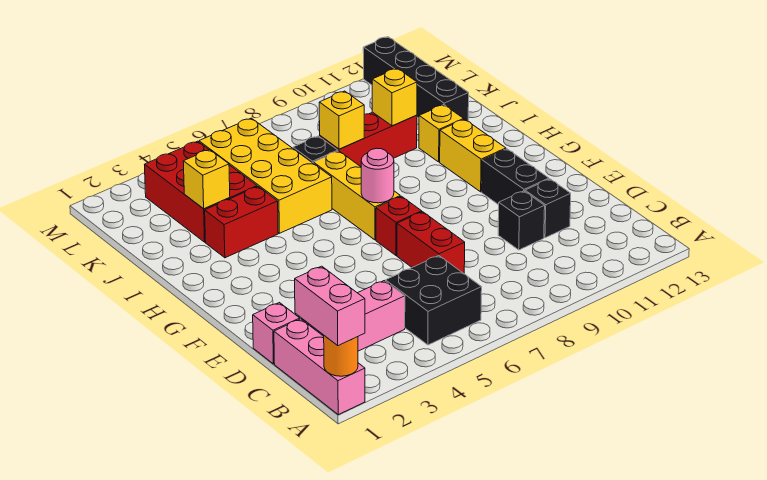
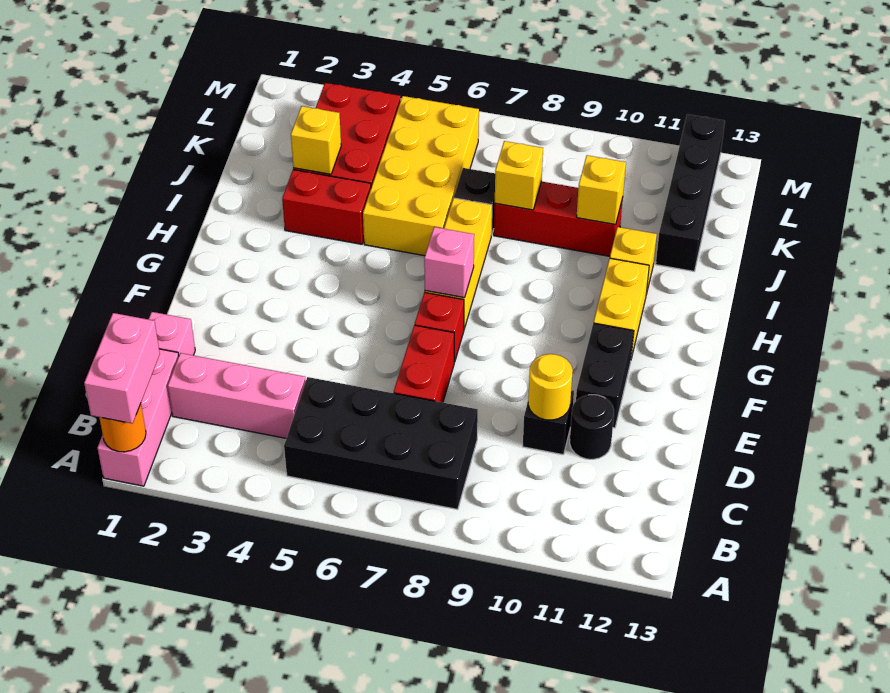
black brick B5:C6 level 1 -> black brick B5:C8 level 1
none -> yellow round brick D10 level 2
black brick D11 level 1 -> black round brick D11 level 1
pink round brick G7 level 2 -> pink brick G7 level 2

